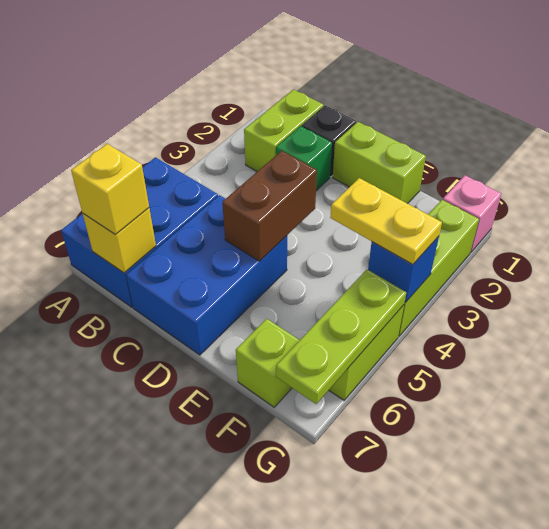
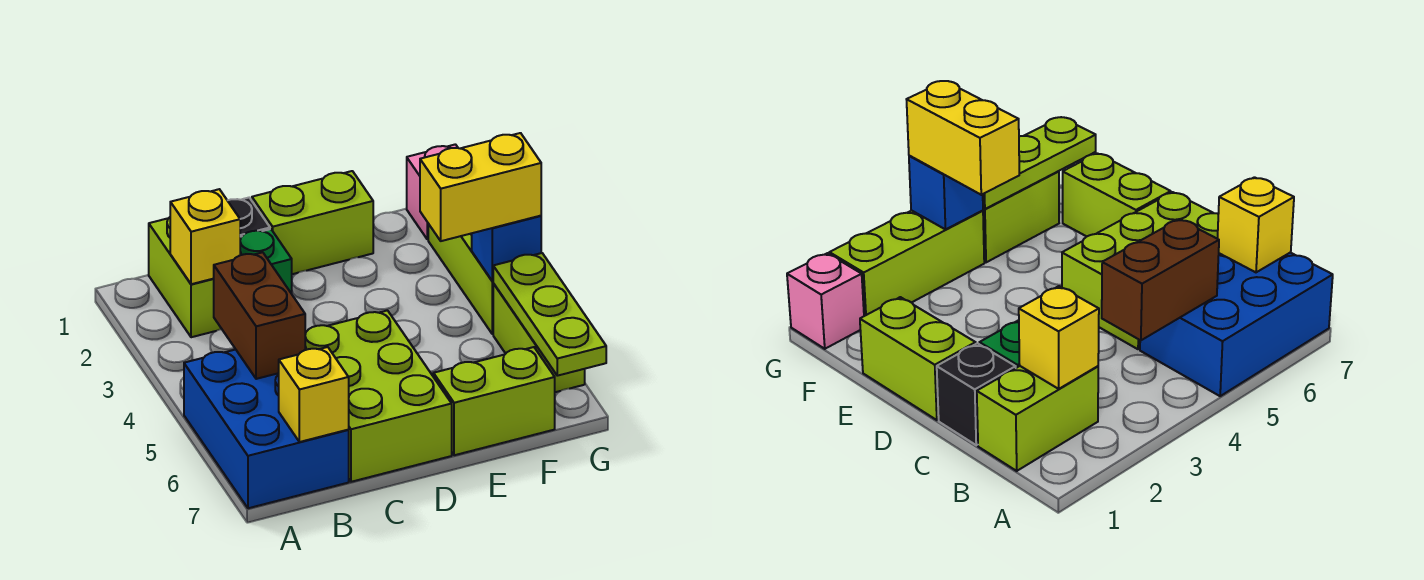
yellow brick B7 level 3 -> yellow brick B2 level 2
blue brick C5:D7 level 1 -> lime brick C5:D7 level 1
brown brick D4:D5 level 2 -> brown brick B4:B5 level 2
yellow plate F4:G4 level 3 -> yellow brick F4:G4 level 3
lime brick F7 level 1 -> lime brick E7:F7 level 1

